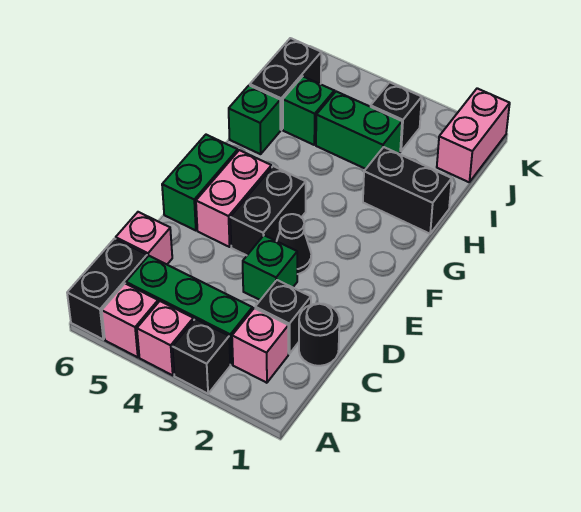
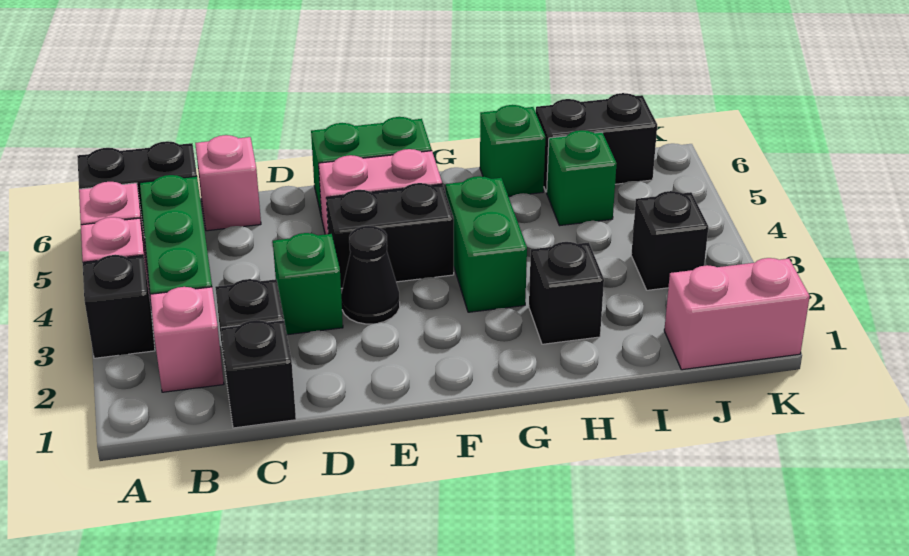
black round brick C1 level 1 -> black brick C1 level 1
black brick H1:H2 level 1 -> black brick H2 level 1
green brick I3:I4 level 1 -> green brick G3:G4 level 1

